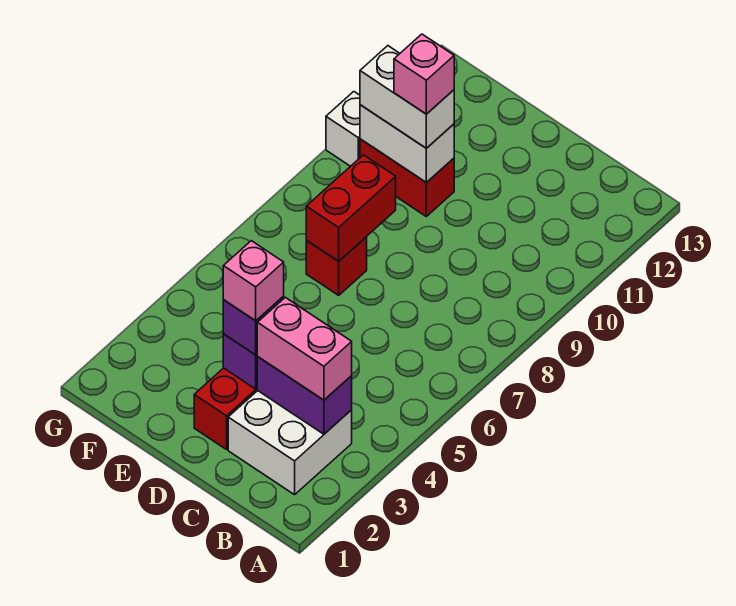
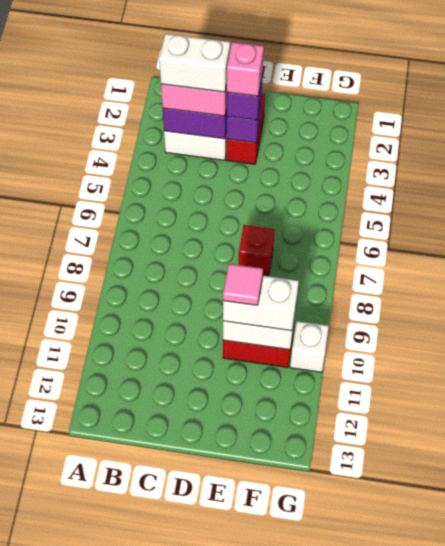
none -> white brick B3:C3 level 4
red brick E7:E8 level 2 -> none
pink brick E10 level 4 -> pink tile E10 level 4

